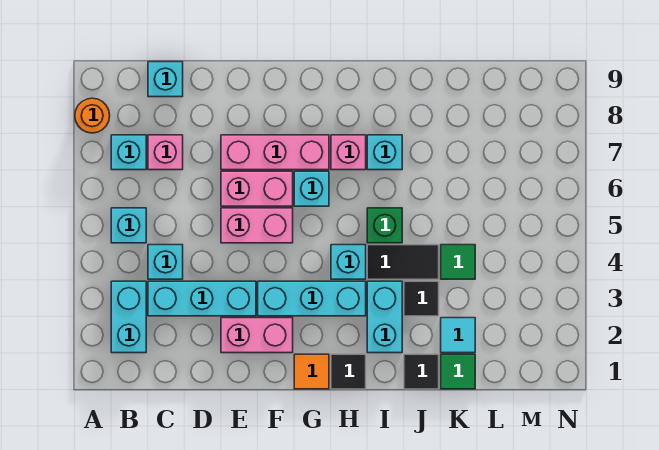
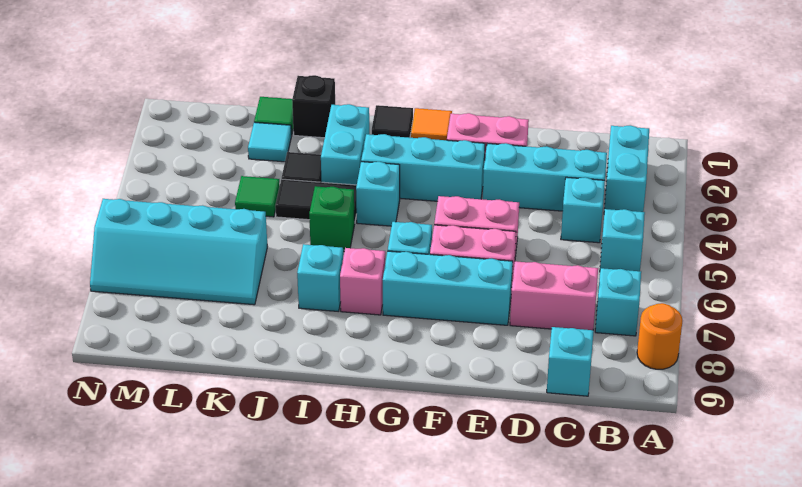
pink brick C7 level 1 -> pink brick C7:D7 level 1
pink brick E7:G7 level 1 -> cyan brick E7:G7 level 1
black tile J1 level 1 -> black brick J1 level 1
none -> cyan slope K6:N7 level 1 top 6

